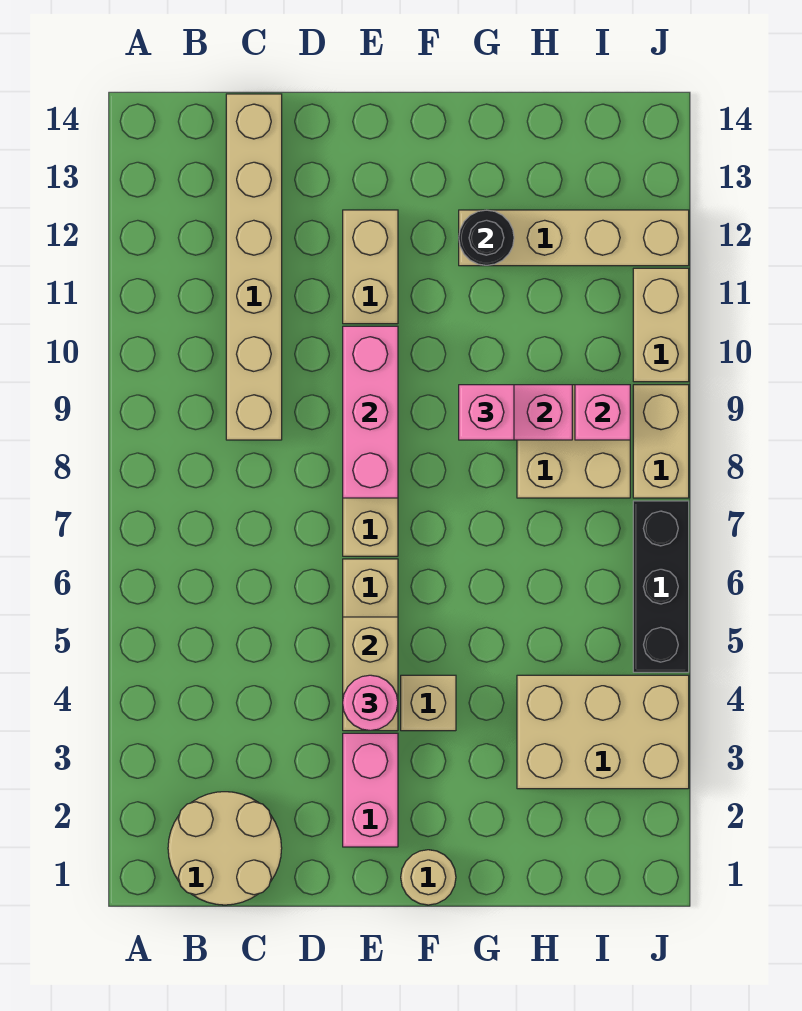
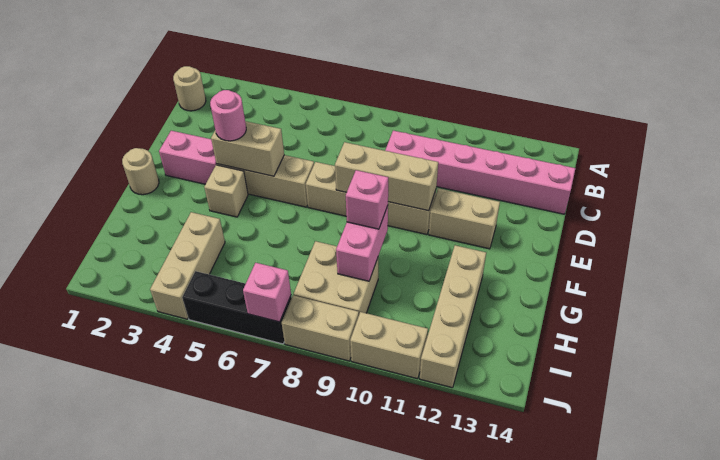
tan round brick B1:C2 level 1 -> tan round brick B1 level 1
tan brick C9:C14 level 1 -> pink brick C9:C14 level 1
pink brick E8:E10 level 2 -> tan brick E8:E10 level 2
black round brick G12 level 2 -> none
tan brick H3:J4 level 1 -> tan brick H4:J4 level 1
pink brick I9 level 2 -> pink brick J7 level 2

